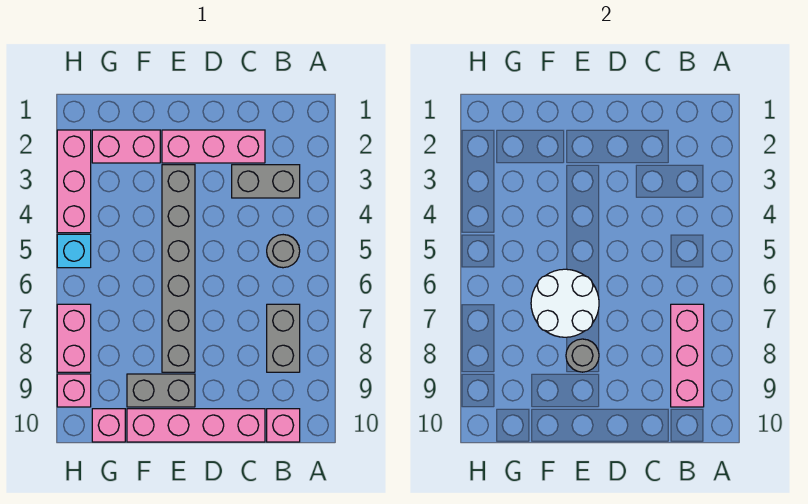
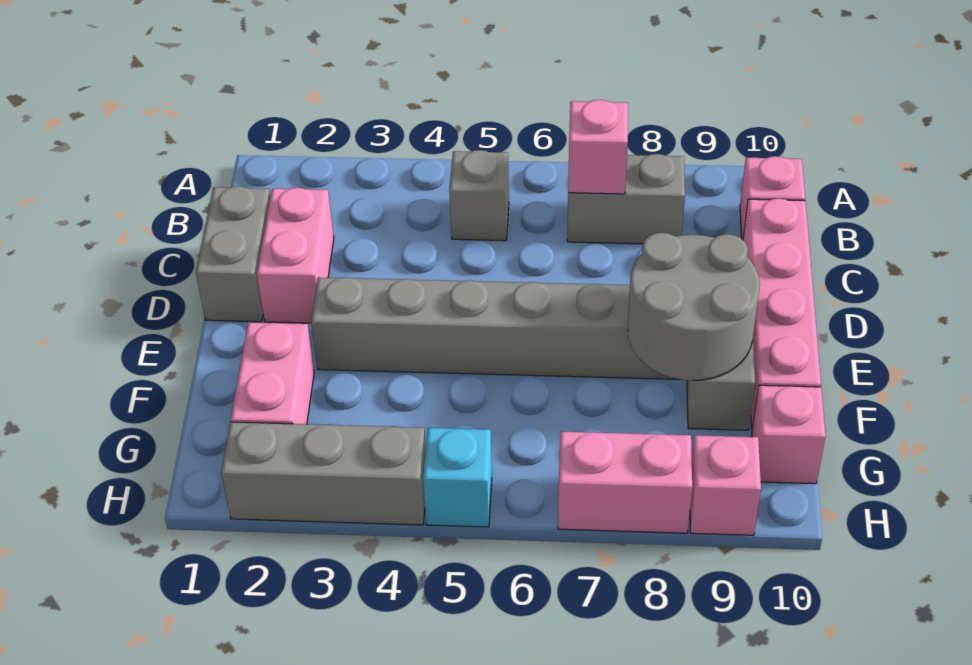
grey brick B3:C3 level 1 -> grey brick C1:D1 level 1
grey round brick B5 level 1 -> grey brick B5 level 1
pink brick B7:B9 level 2 -> pink brick B7 level 2
pink brick C2:E2 level 1 -> pink brick C2:D2 level 1
white round brick E6:F7 level 2 -> none
grey round brick E8 level 2 -> grey round brick E8:F9 level 2
pink brick H2:H4 level 1 -> grey brick H2:H4 level 1

